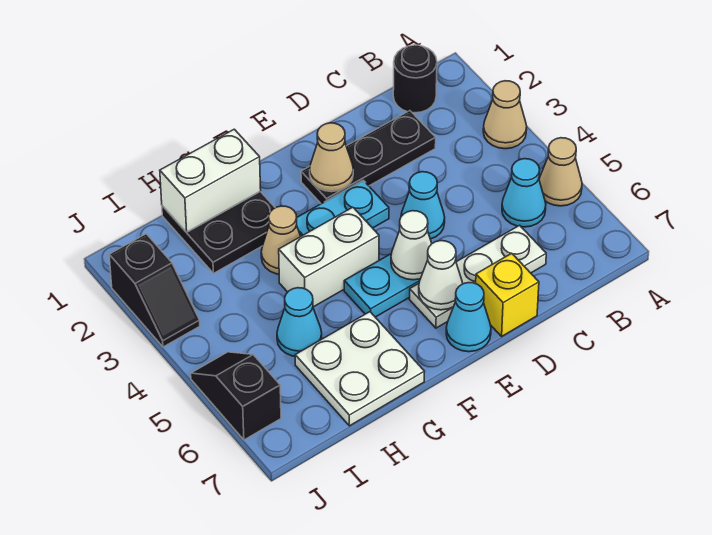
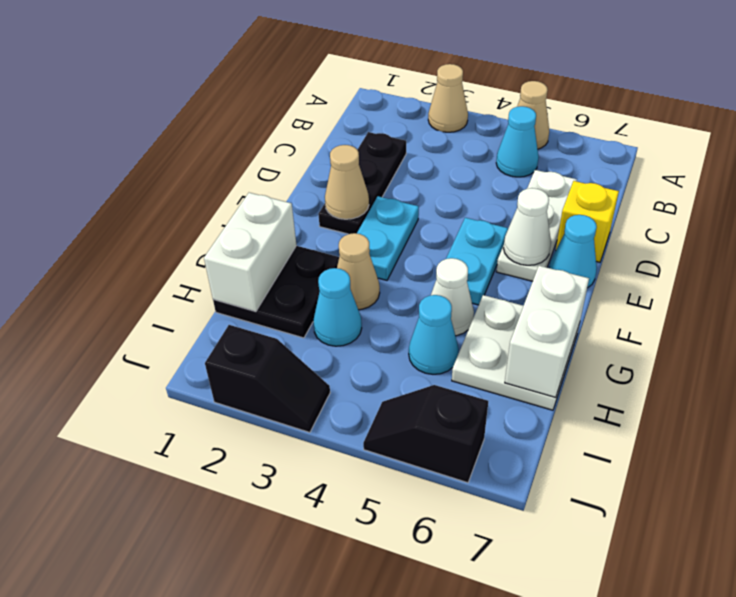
black round brick B1 level 1 -> none
cyan cone D4 level 1 -> cyan cone H3 level 1
white cone E5 level 2 -> white cone G5 level 1
white brick F4:G4 level 1 -> white brick G7:H7 level 2

